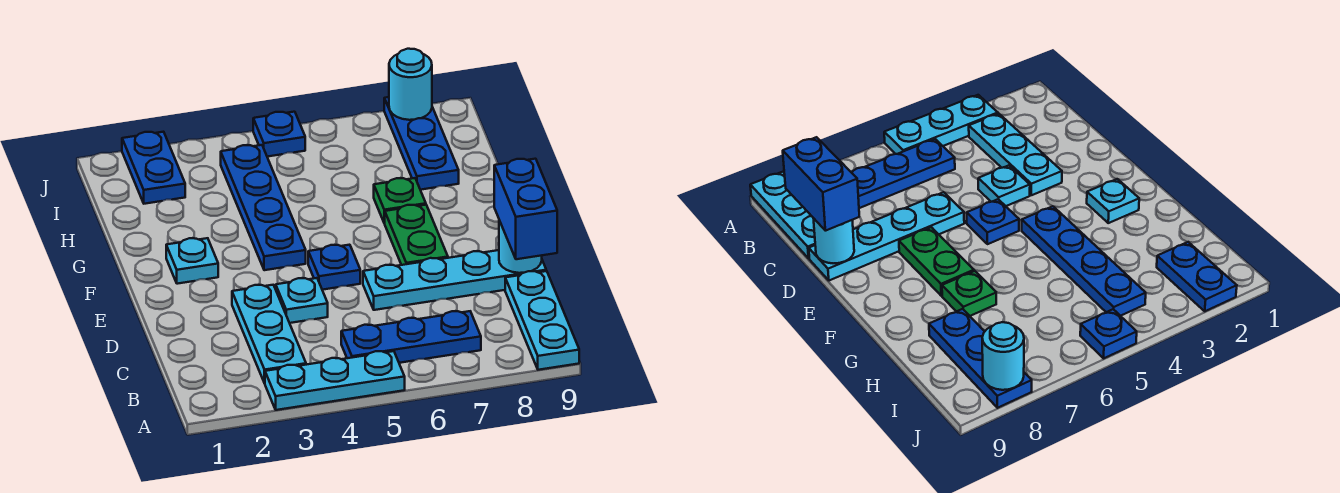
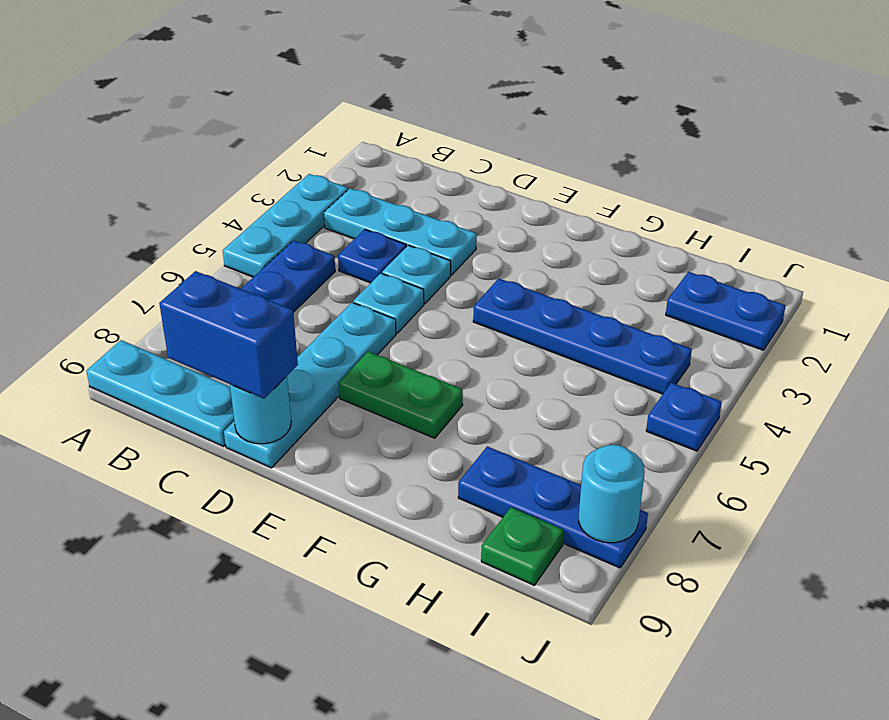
blue plate E5 level 1 -> blue plate C4 level 1
cyan plate F2 level 1 -> cyan plate D5 level 1
green plate G7 level 1 -> green plate I9 level 1

